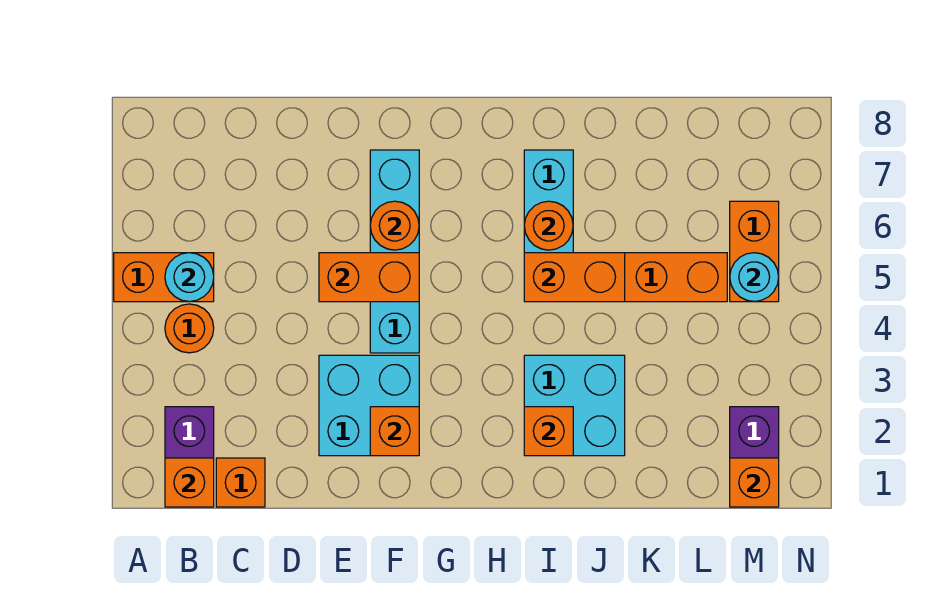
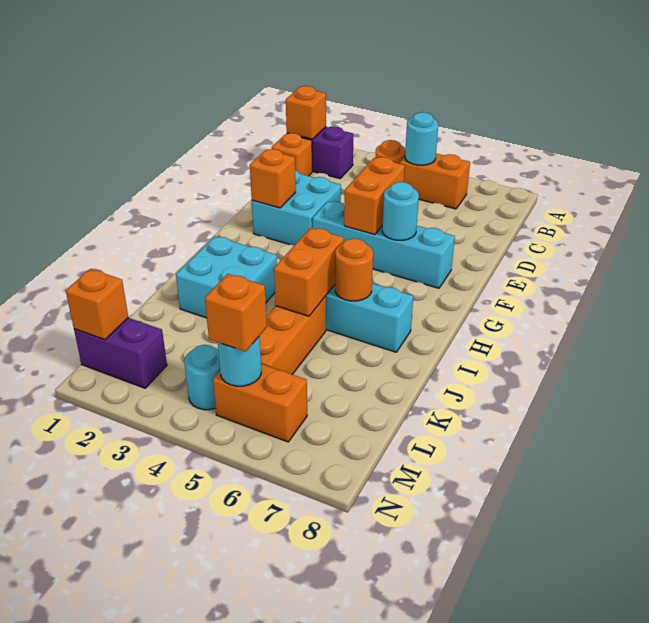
orange brick A5:B5 level 1 -> orange brick B5:B6 level 1
orange round brick F6 level 2 -> cyan round brick F6 level 2
orange brick I2 level 2 -> orange brick M5 level 3
none -> cyan round brick M4 level 1

